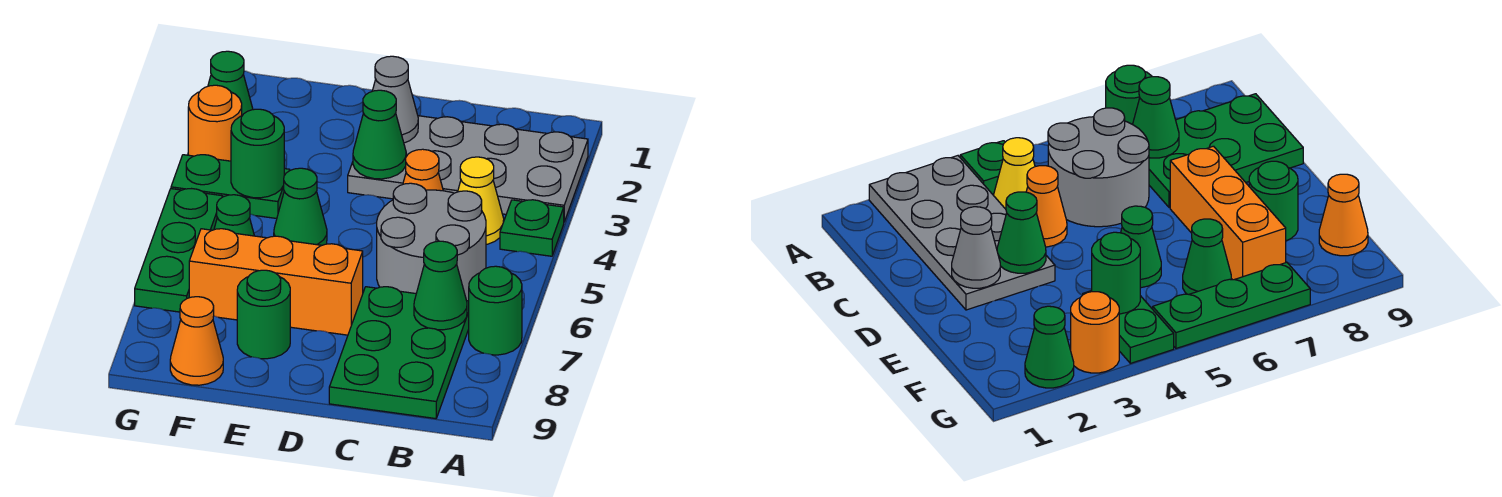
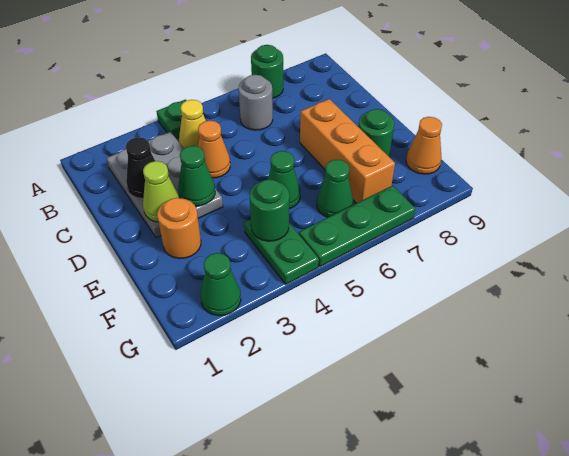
grey plate A2:D3 level 1 -> grey plate B2:D3 level 1
grey round brick B5:C6 level 1 -> grey round brick B6 level 1
green plate B7:C9 level 1 -> none
green cone B7 level 2 -> none
none -> black cone C2 level 2
grey cone D2 level 2 -> lime cone D2 level 2
orange round brick G3 level 1 -> orange round brick E2 level 1

